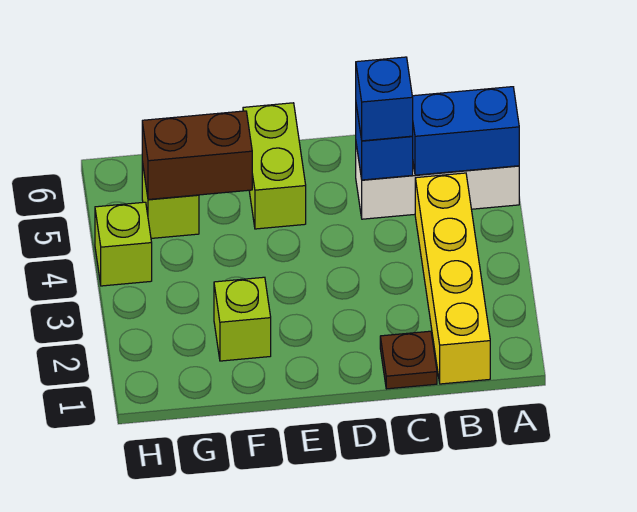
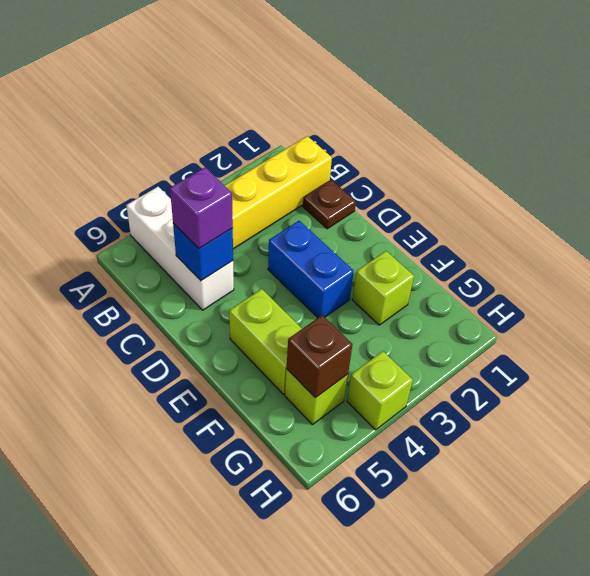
blue brick A5:B5 level 2 -> blue brick D3:E3 level 1
blue brick C5 level 3 -> purple brick C5 level 3
lime brick E5:E6 level 1 -> lime brick E5:F5 level 1
brown brick F5:G5 level 2 -> brown brick G5 level 2

